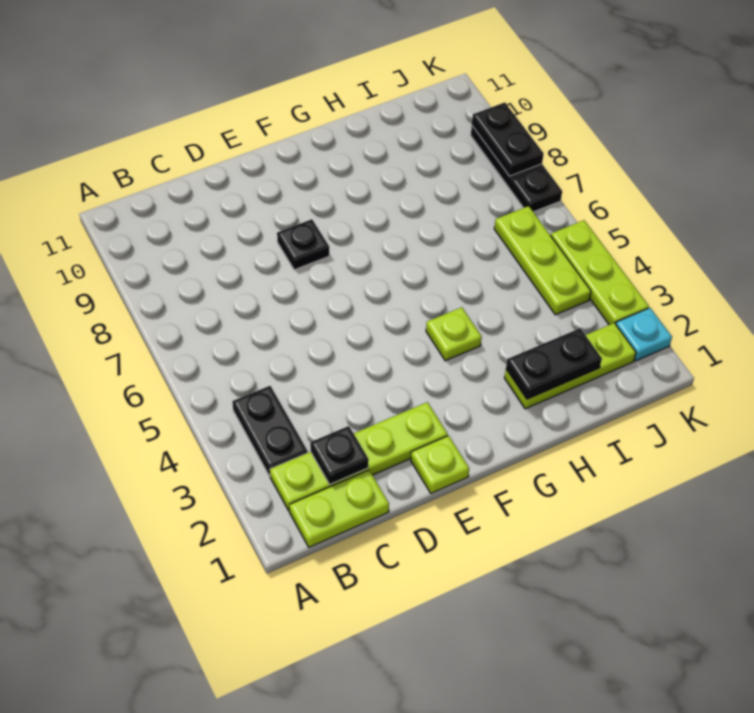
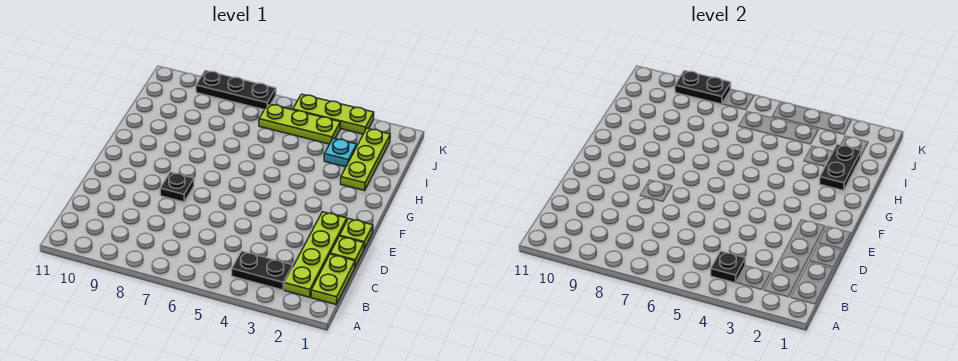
black plate C2 level 2 -> black plate B4 level 2
lime plate G4 level 1 -> lime plate D1 level 1
cyan plate K2 level 1 -> cyan plate I3 level 1

